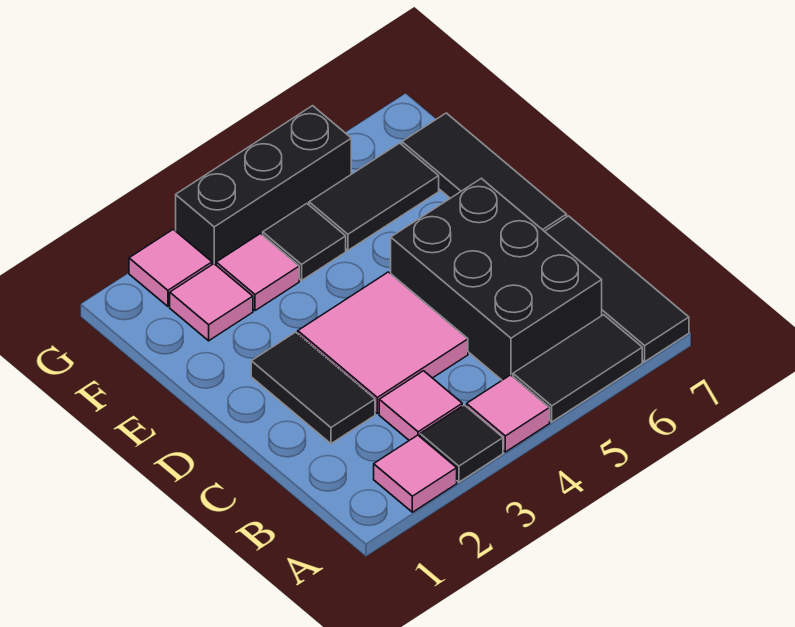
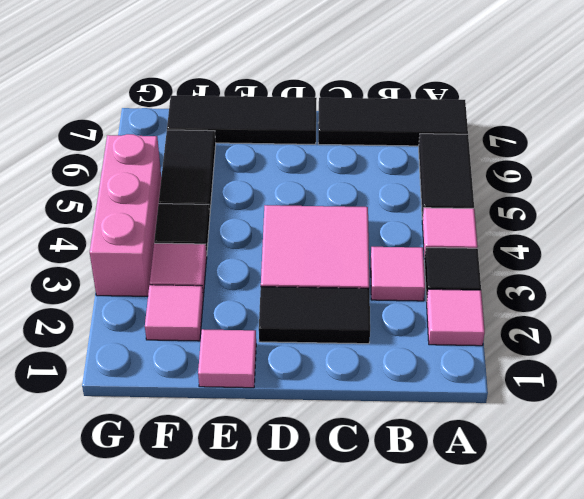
black brick B5:D6 level 1 -> none
pink tile G2 level 1 -> pink tile E1 level 1
black brick G3:G5 level 1 -> pink brick G3:G5 level 1

